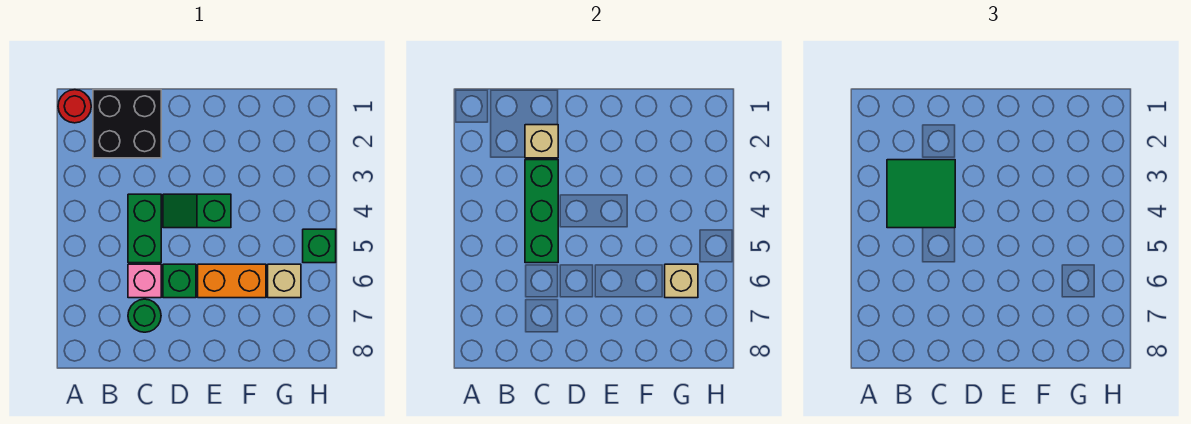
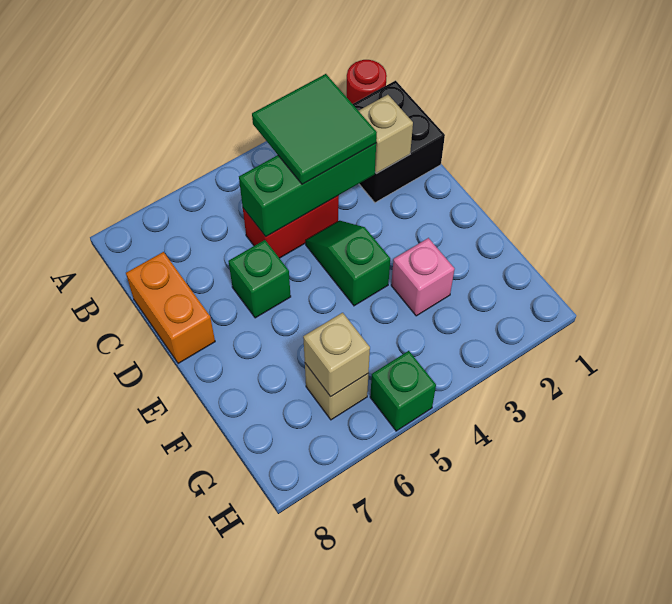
green brick C4:C5 level 1 -> red brick C4:C5 level 1
pink brick C6 level 1 -> pink brick F3 level 1
green round brick C7 level 1 -> none
orange brick E6:F6 level 1 -> orange brick C8:D8 level 1

